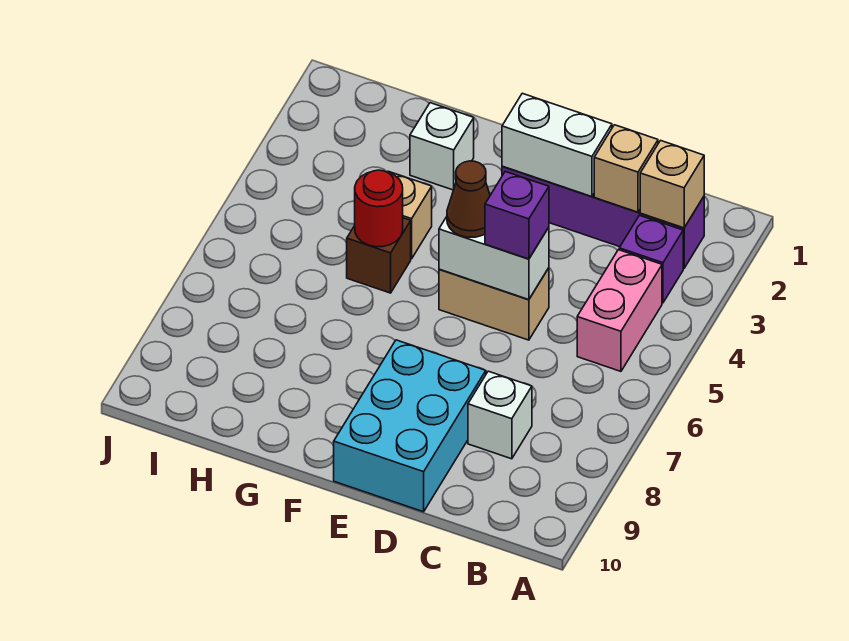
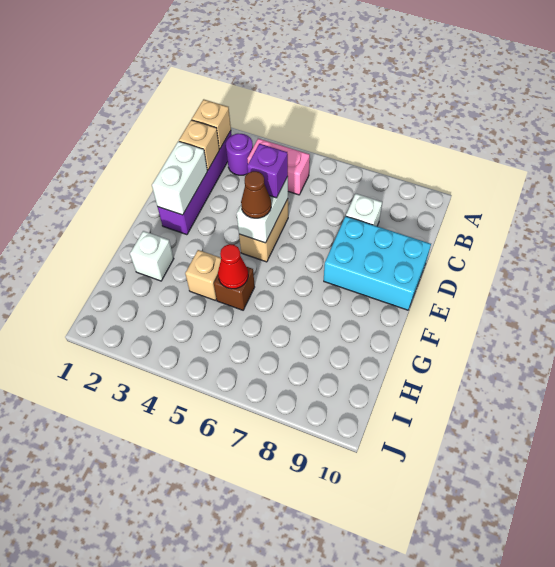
purple brick B3 level 1 -> purple round brick B3 level 1
red round brick G5 level 2 -> red cone G5 level 2

